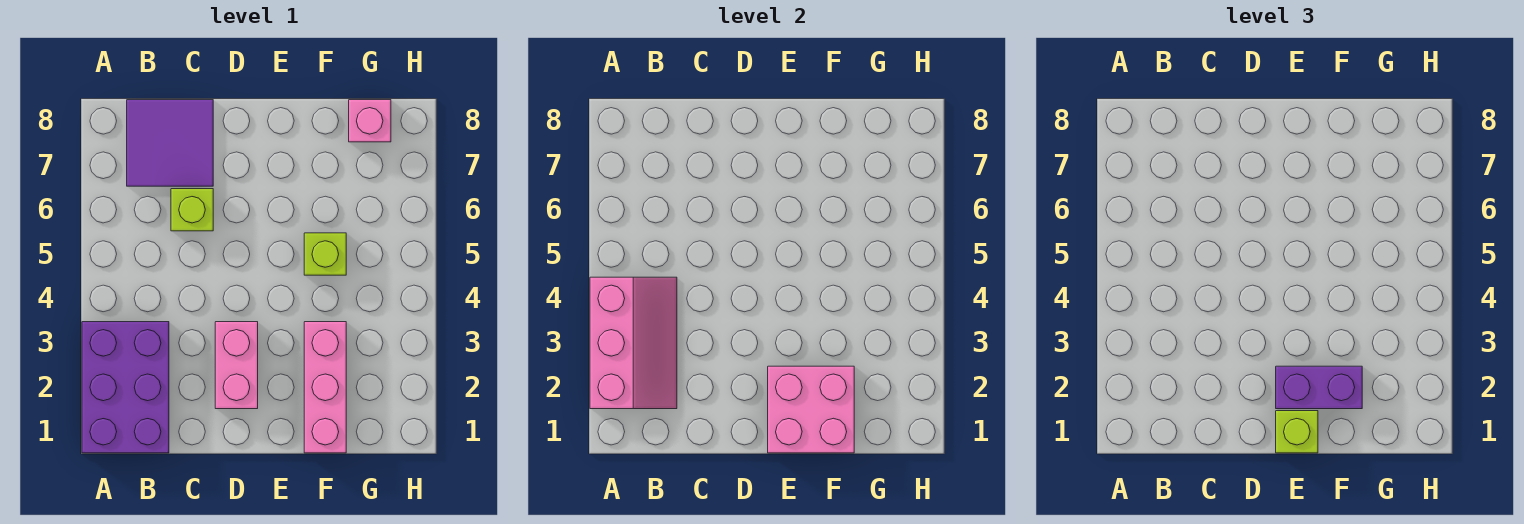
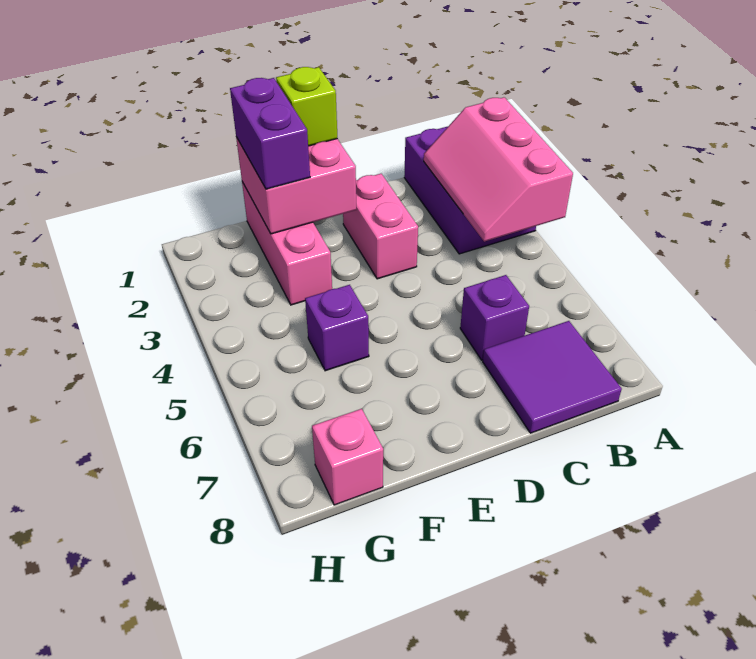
lime brick C6 level 1 -> purple brick C6 level 1
purple brick E2:F2 level 3 -> purple brick F1:F2 level 3
lime brick F5 level 1 -> purple brick F5 level 1

